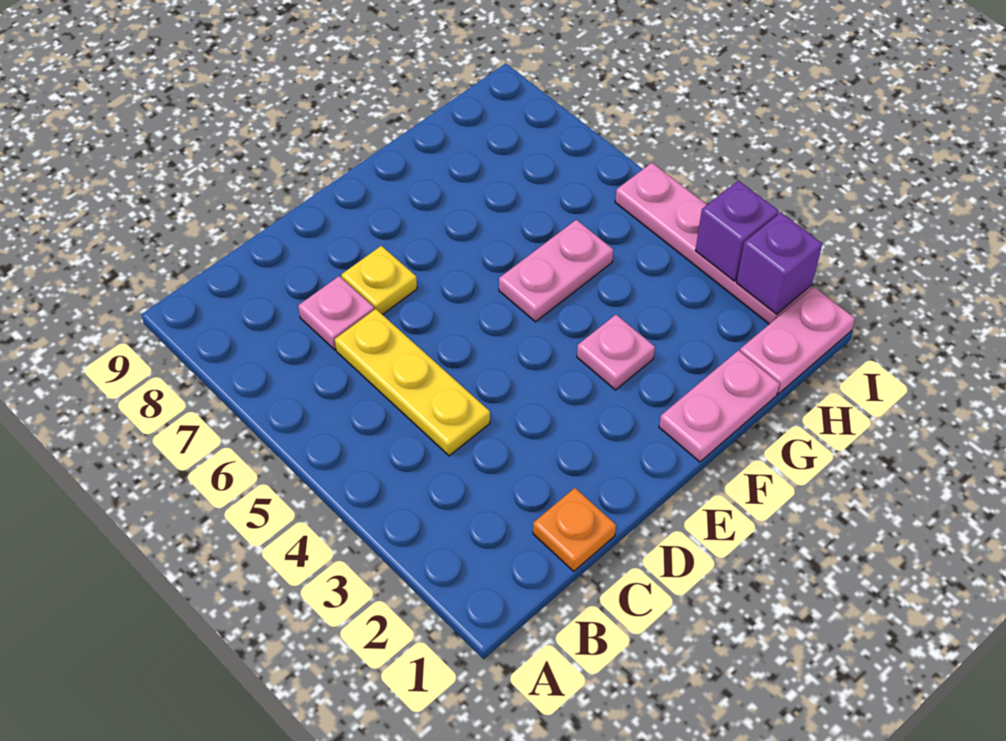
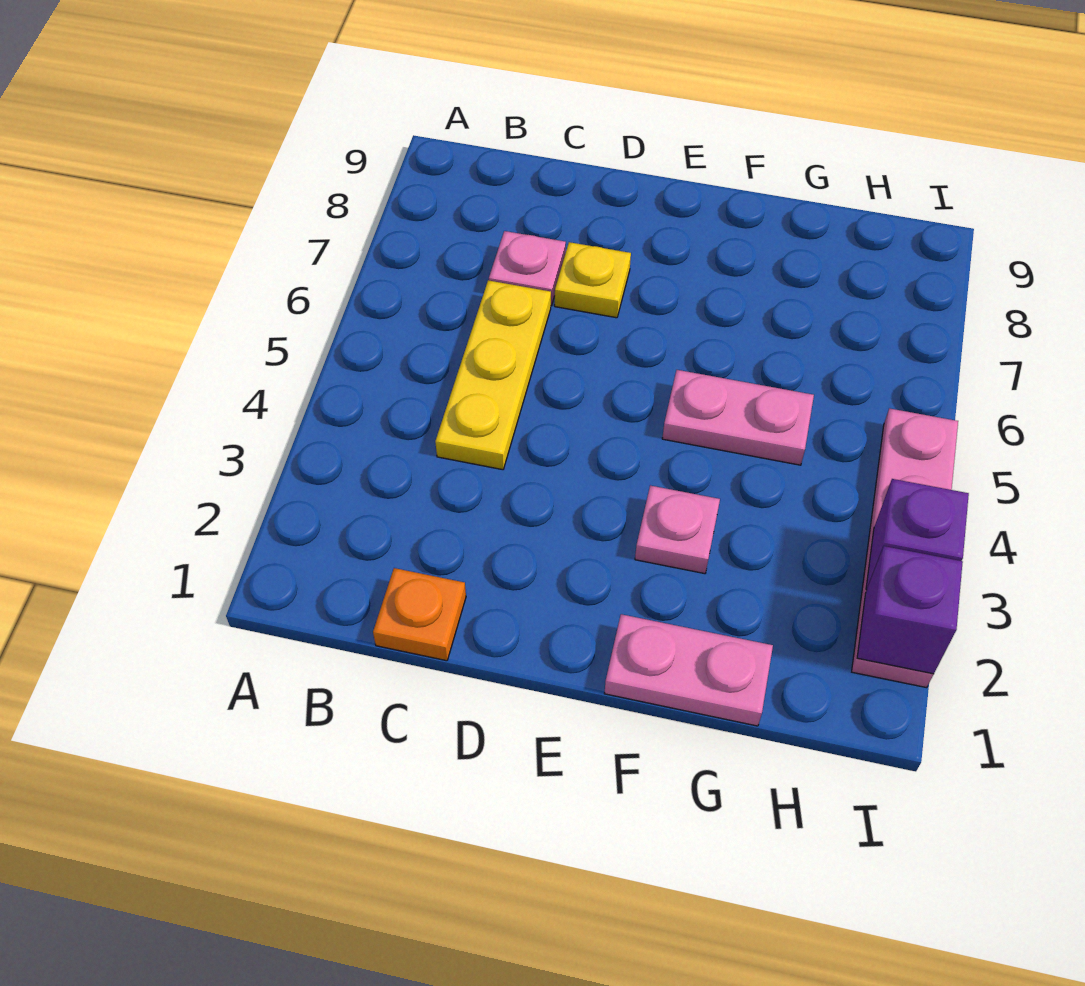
pink plate H1:I1 level 1 -> none

